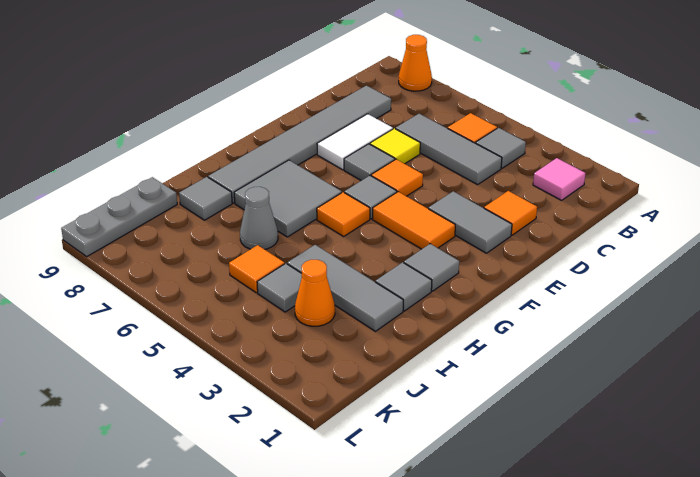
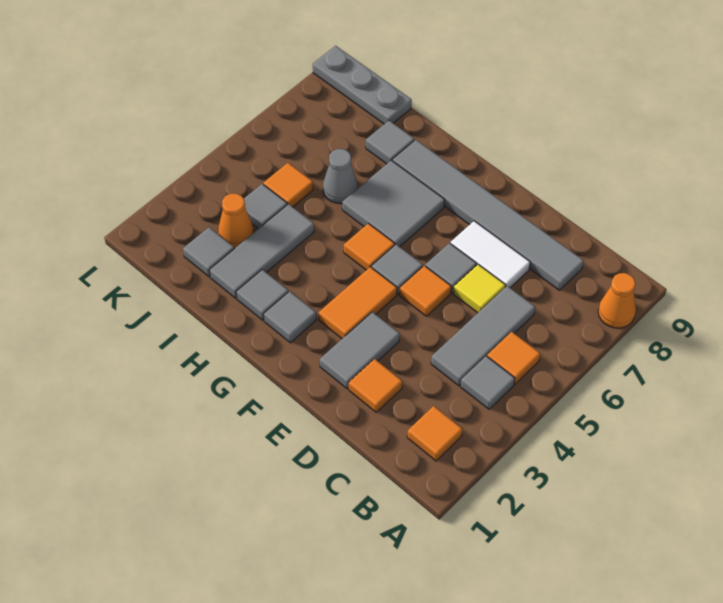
pink tile B2 level 1 -> orange tile B2 level 1
none -> grey tile J2 level 1

